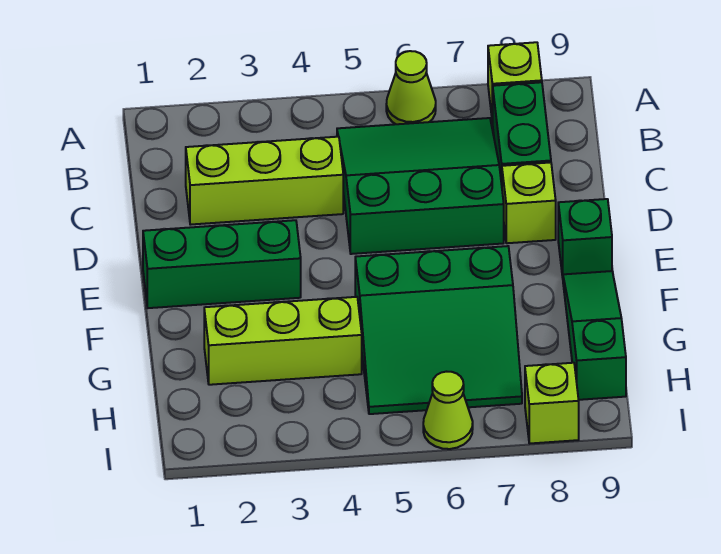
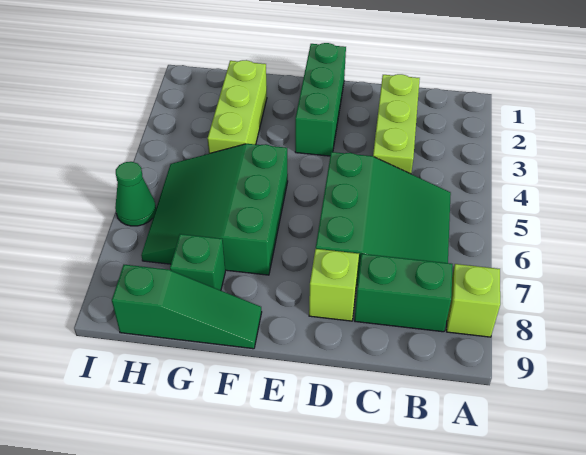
lime cone A6 level 1 -> none
green brick E9 level 1 -> green brick G8 level 1
lime cone I6 level 1 -> green cone I6 level 1
lime brick I8 level 1 -> none

